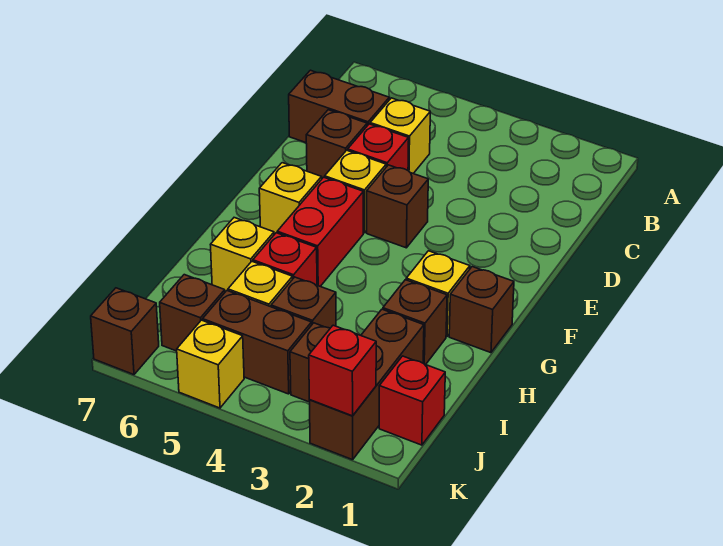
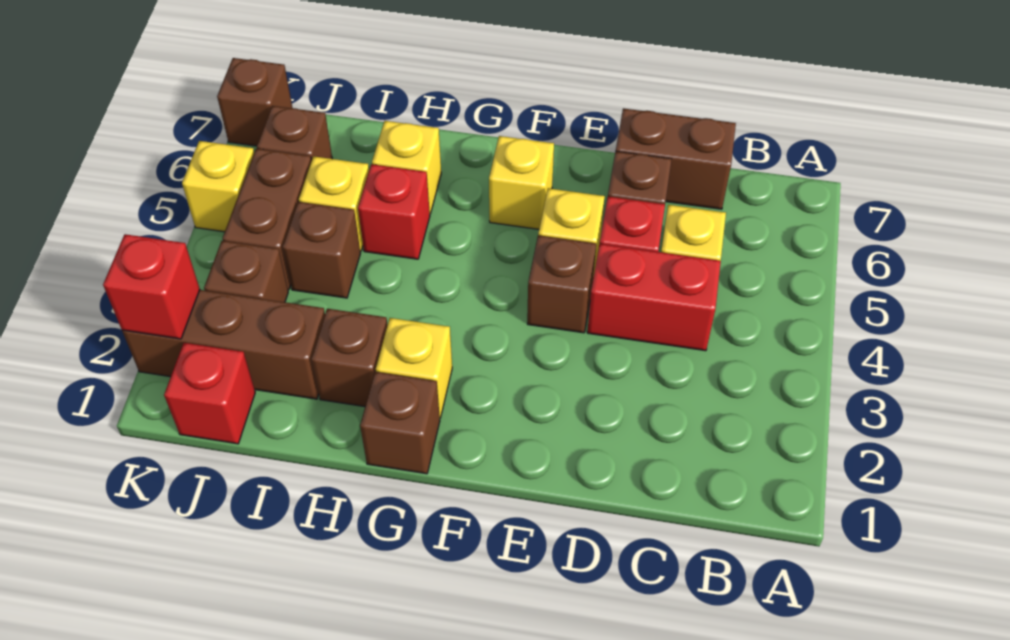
brown brick C6:C7 level 1 -> brown brick C7:D7 level 1
red brick F5:G5 level 1 -> red brick C4:D4 level 1

